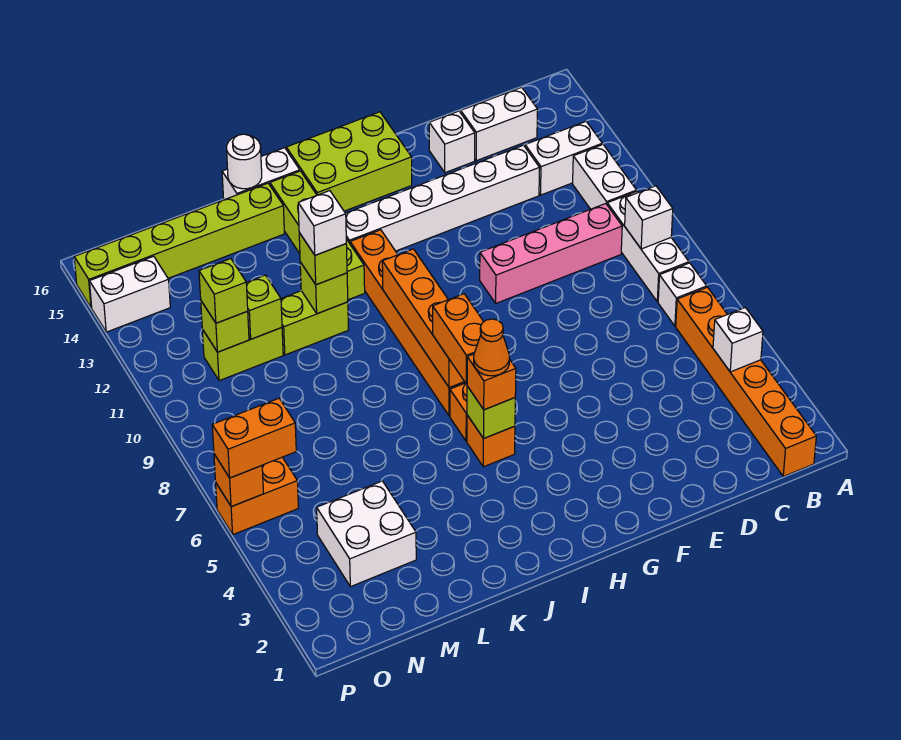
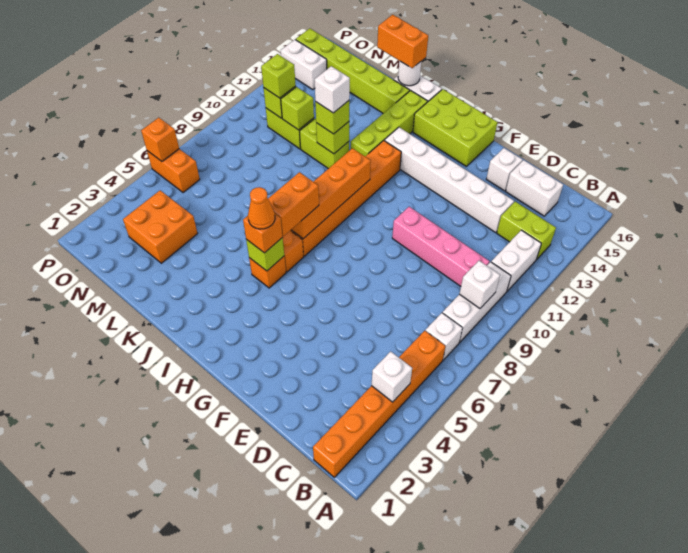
white brick B13:C13 level 1 -> lime brick B13:C13 level 1
white brick M3:N4 level 1 -> orange brick M3:N4 level 1
orange brick O6:P6 level 3 -> orange brick K16:L16 level 3

